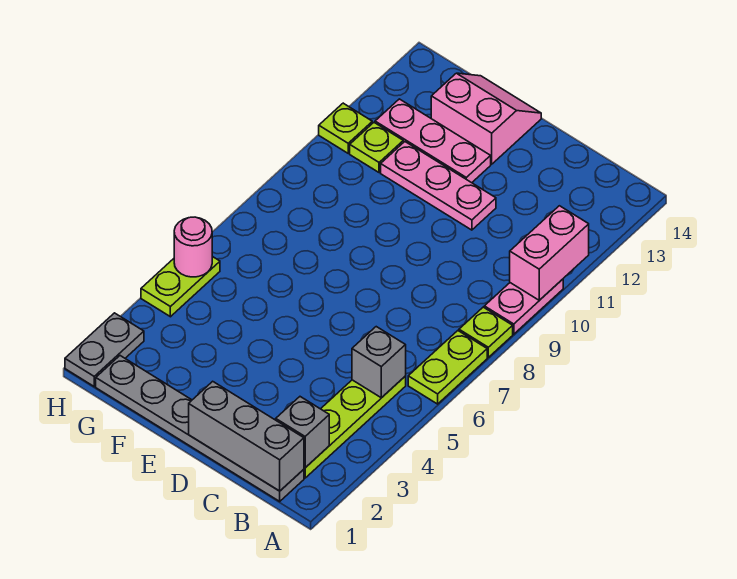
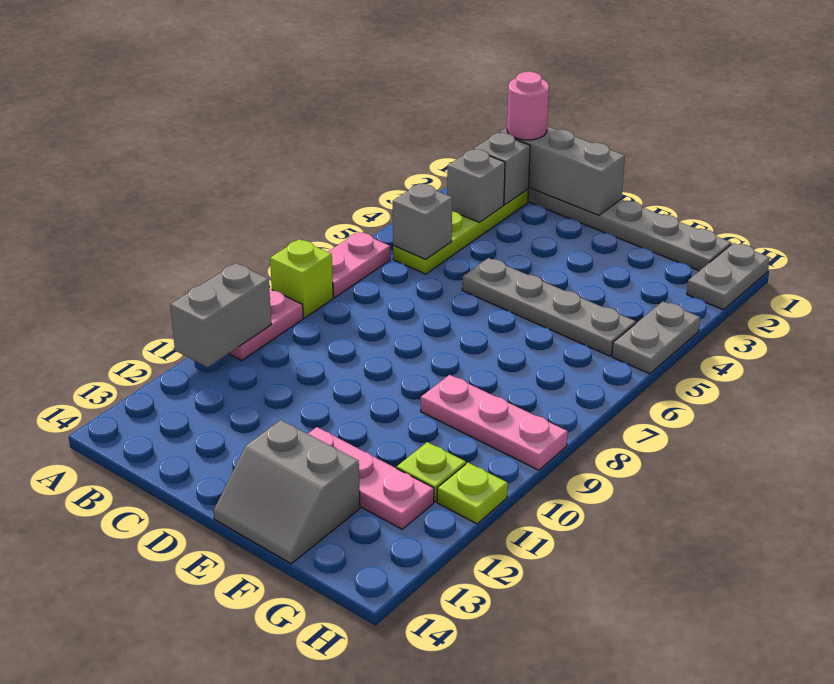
lime plate A6:A7 level 1 -> pink plate A6:A7 level 1
lime plate A8 level 1 -> lime brick A8 level 1
pink brick A10:A11 level 2 -> grey brick A10:A11 level 2
none -> grey brick B3 level 2
none -> grey plate D5:G5 level 1
pink plate D11:F11 level 1 -> pink plate F9:H9 level 1
pink slope E13:F14 level 1 top 13 -> grey slope E13:F14 level 1 top 13
lime plate H4:H5 level 1 -> grey plate H4:H5 level 1
pink round brick H5 level 2 -> pink round brick B1 level 3

